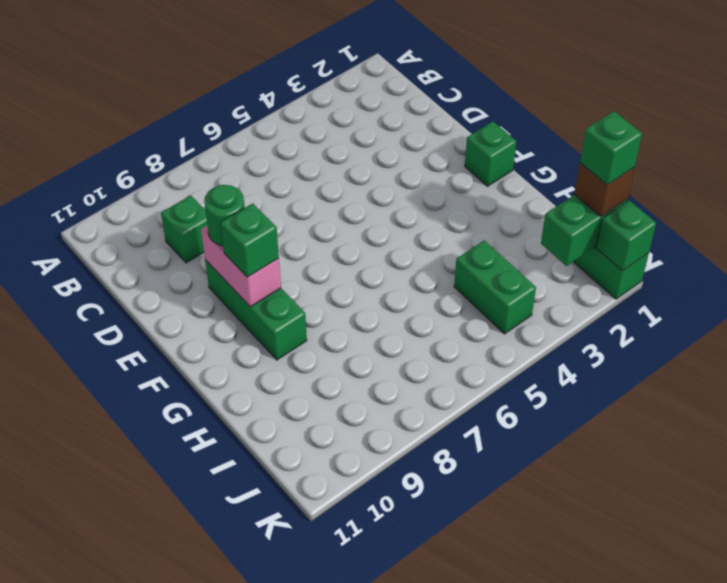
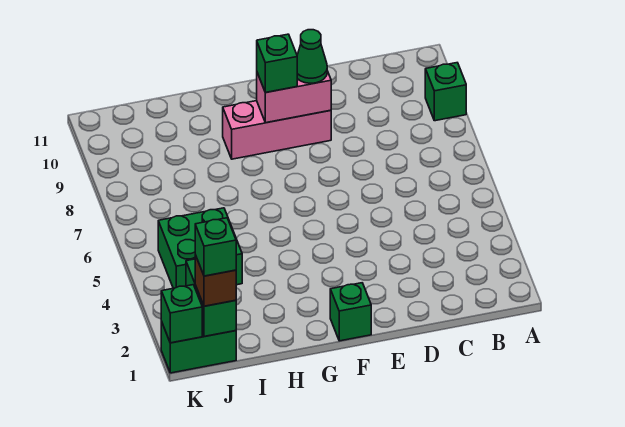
green brick C9 level 1 -> green brick A9 level 1
green brick E9:G9 level 1 -> pink brick E9:G9 level 1
green round brick E9 level 3 -> green cone E9 level 3
green brick I4:J4 level 1 -> green brick I4:J5 level 1

